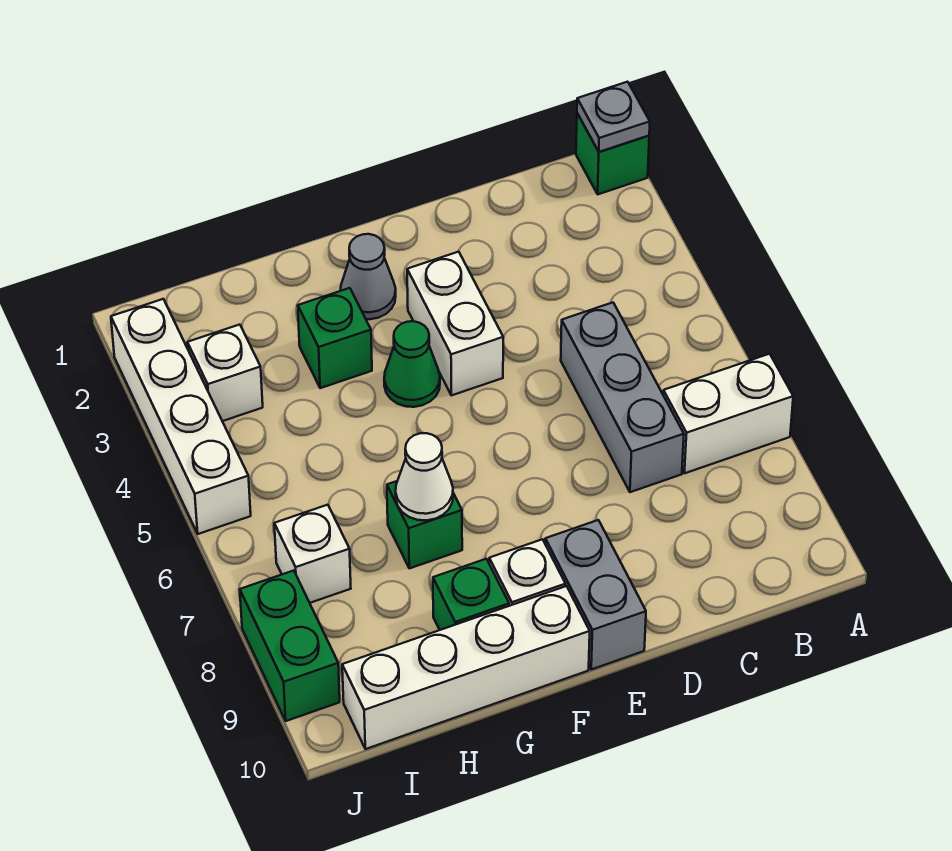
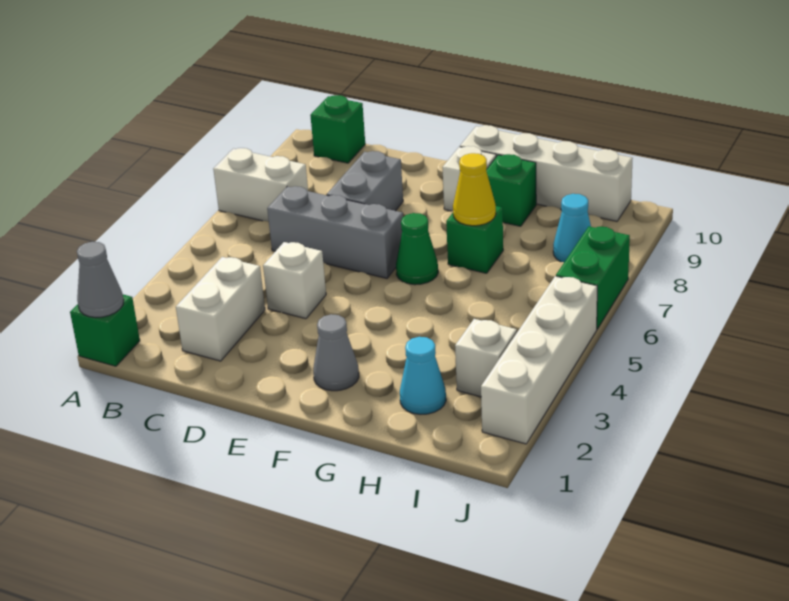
grey plate A1 level 2 -> grey cone A1 level 2
grey brick C5:C7 level 1 -> grey brick C6:E6 level 1
white brick E3:E4 level 1 -> white brick C2:C3 level 1
grey brick E9:E10 level 1 -> grey brick D7:D8 level 1
green cone F4 level 1 -> green cone F6 level 1
green brick G3 level 1 -> green brick B10 level 1
white cone G7 level 2 -> yellow cone G7 level 2
none -> cyan cone H2 level 1
white brick I7 level 1 -> white brick D4 level 1
none -> cyan cone I8 level 1
green brick J8:J9 level 1 -> green brick J6:J7 level 1

